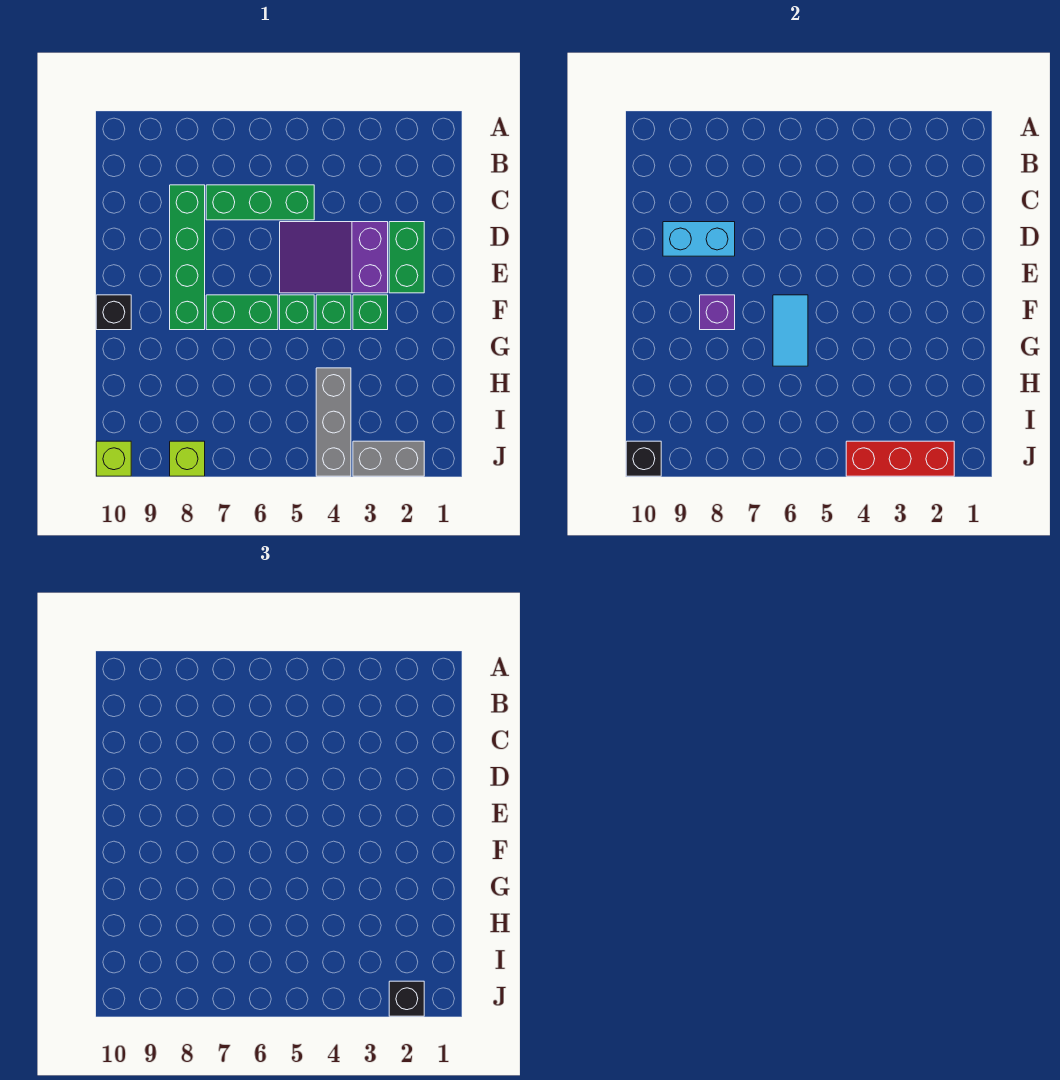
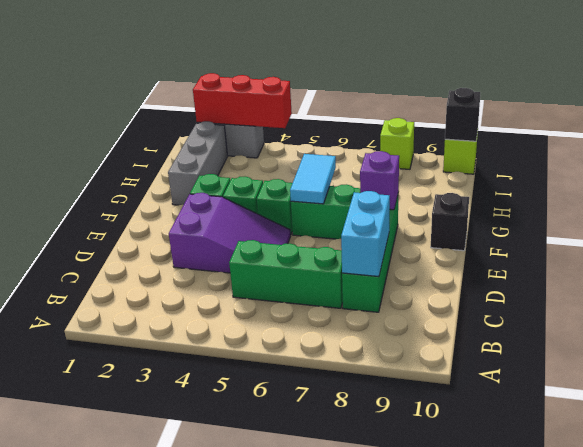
green brick D2:E2 level 1 -> none
cyan brick D8:D9 level 2 -> cyan brick C8:D8 level 2
grey brick H4:J4 level 1 -> grey brick G2:I2 level 1
black brick J2 level 3 -> none

